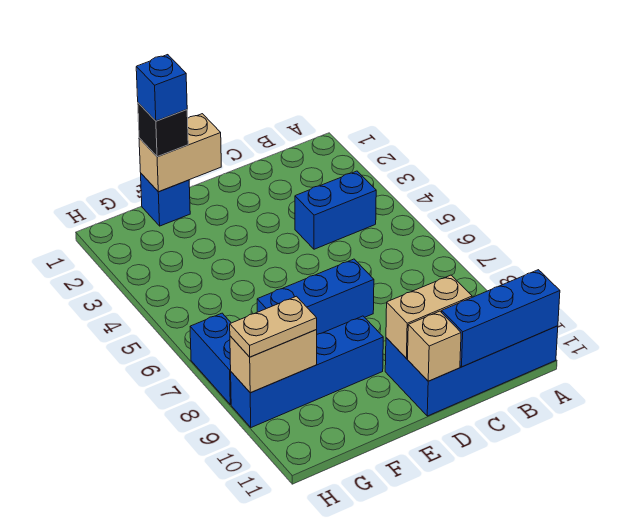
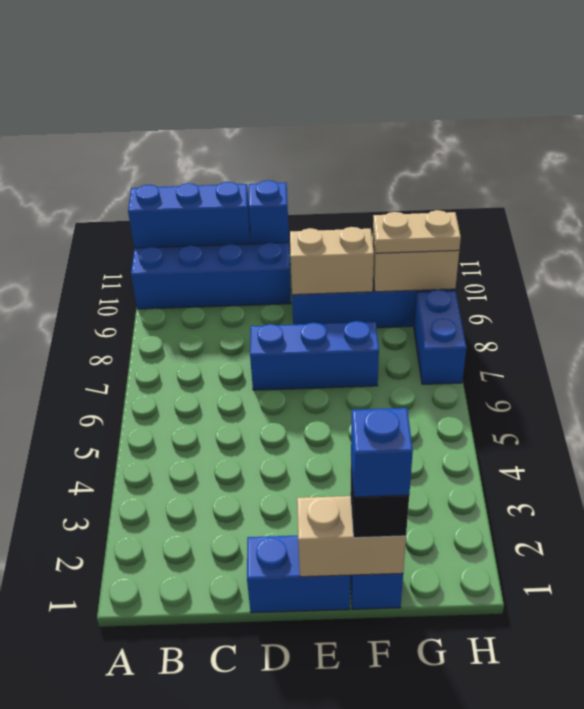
blue brick B4:C4 level 1 -> blue brick D1:E1 level 1
tan brick C10:D10 level 2 -> tan brick E9:F9 level 2
tan brick D11 level 2 -> blue brick D11 level 2

